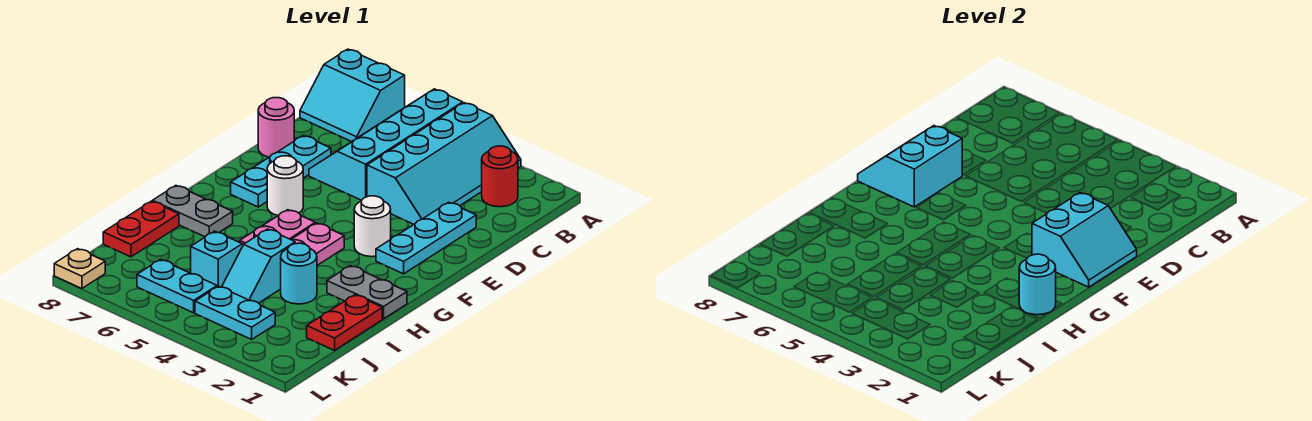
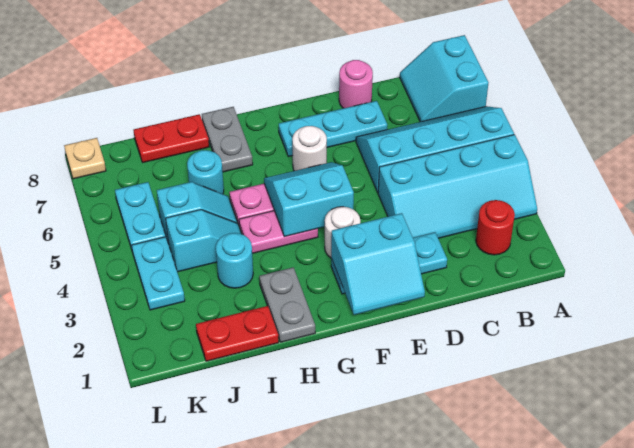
cyan slope E7:F8 level 2 top 7 -> cyan slope F4:G5 level 2 top 4
cyan round brick H1 level 2 -> cyan round brick I6 level 1
cyan slope I4:J4 level 1 top I -> cyan slope I4:J4 level 1 top J

